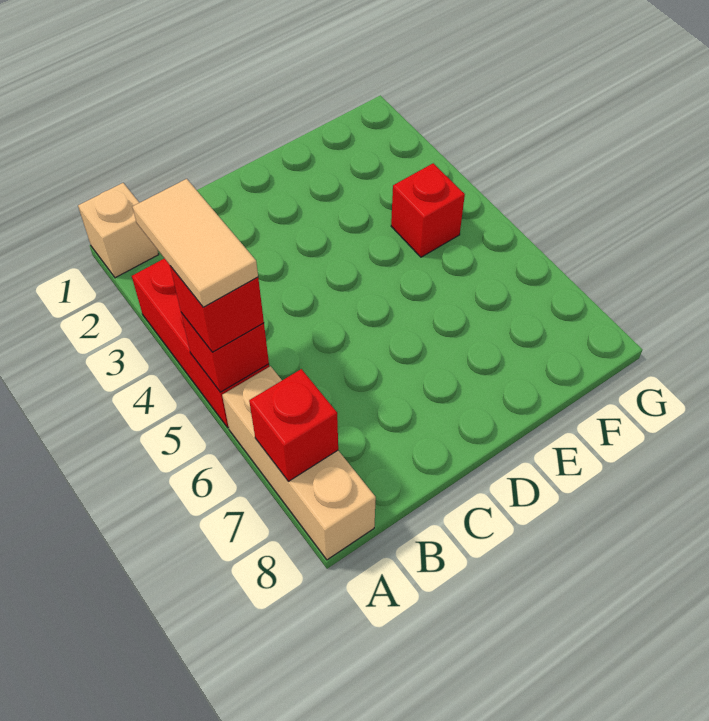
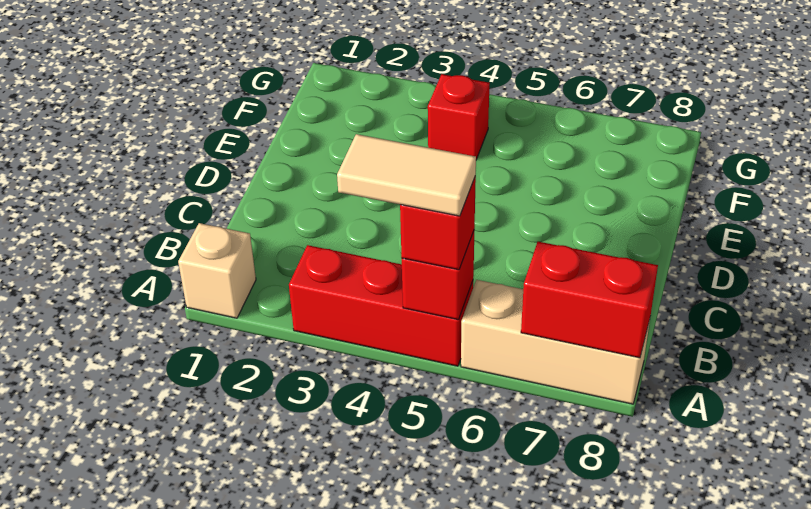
red brick A7 level 2 -> red brick A7:A8 level 2

